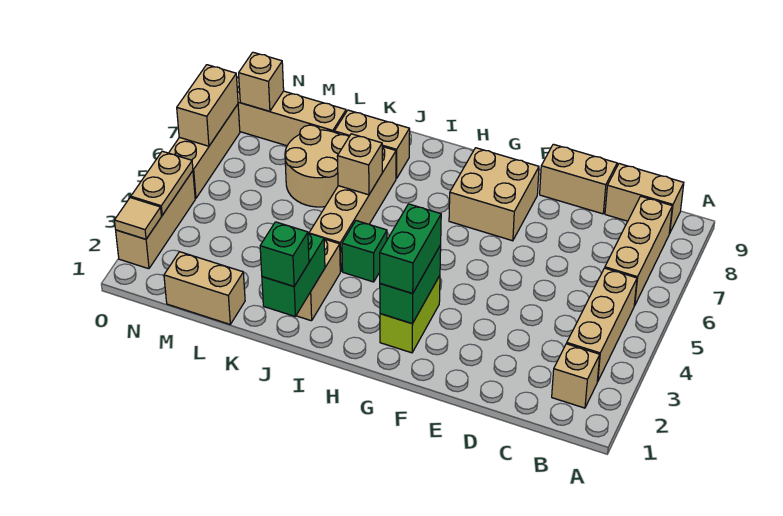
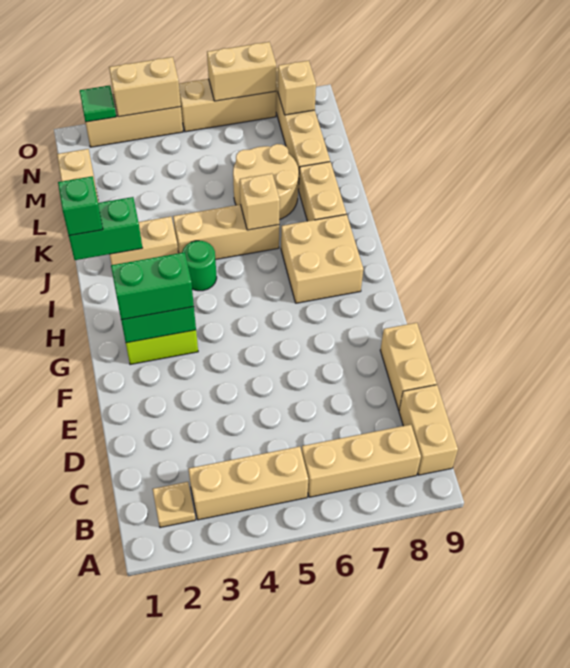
tan brick B2 level 1 -> tan plate B2 level 1
tan brick F7:G8 level 1 -> tan brick H7:I8 level 1
green brick I4 level 1 -> green round brick I4 level 1
tan brick J4:J7 level 1 -> tan brick J4:J6 level 1
tan tile O2 level 2 -> green tile O2 level 2
tan plate O3:O4 level 2 -> tan brick O3:O4 level 2

